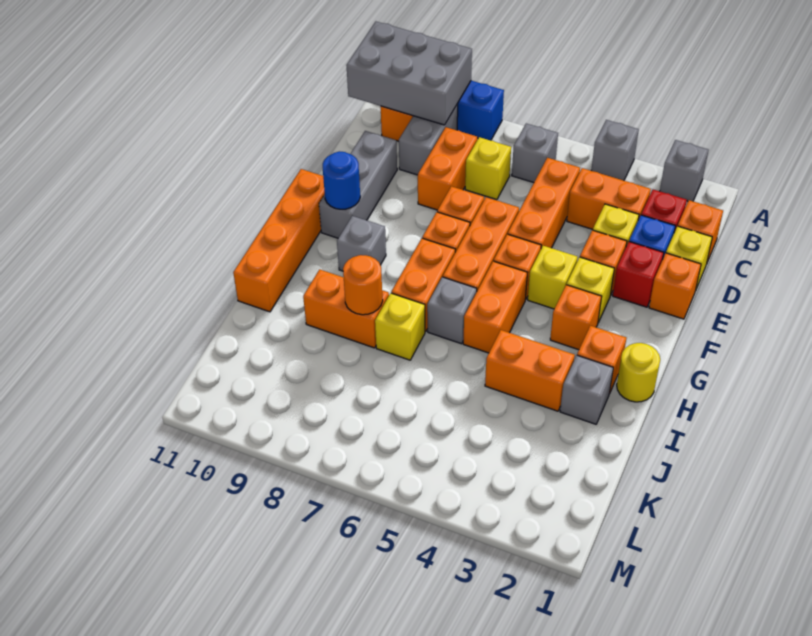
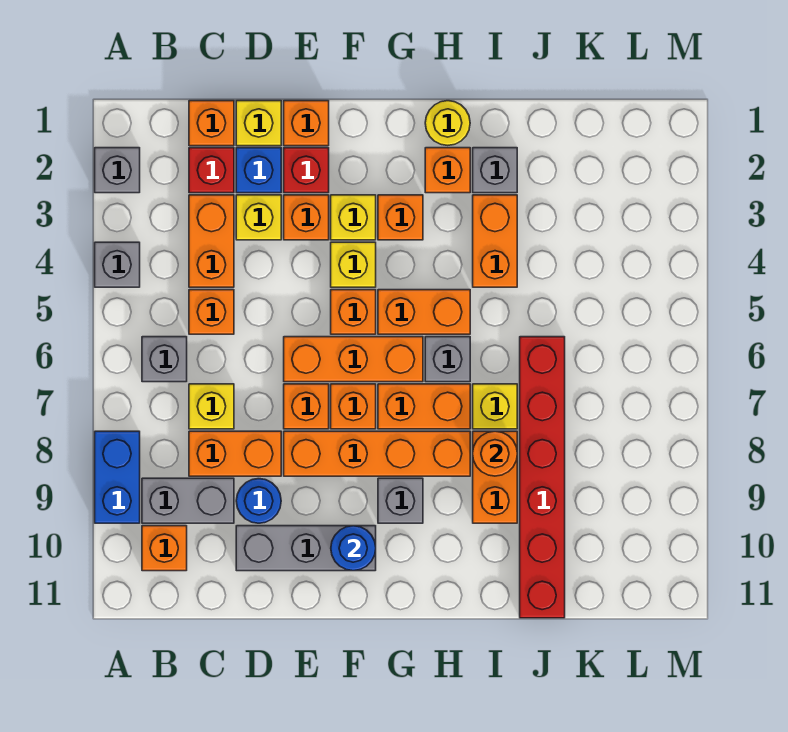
grey brick A9:B11 level 2 -> none
orange brick C5:E5 level 1 -> orange brick C5 level 1
none -> blue round brick D9 level 1
orange brick F11:I11 level 1 -> orange brick E8:H8 level 1
none -> red brick J6:J11 level 1

